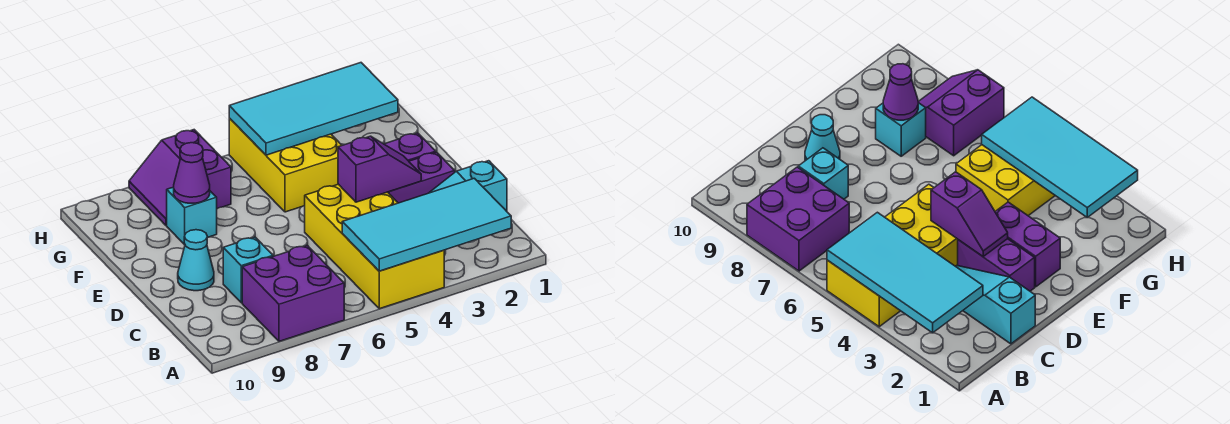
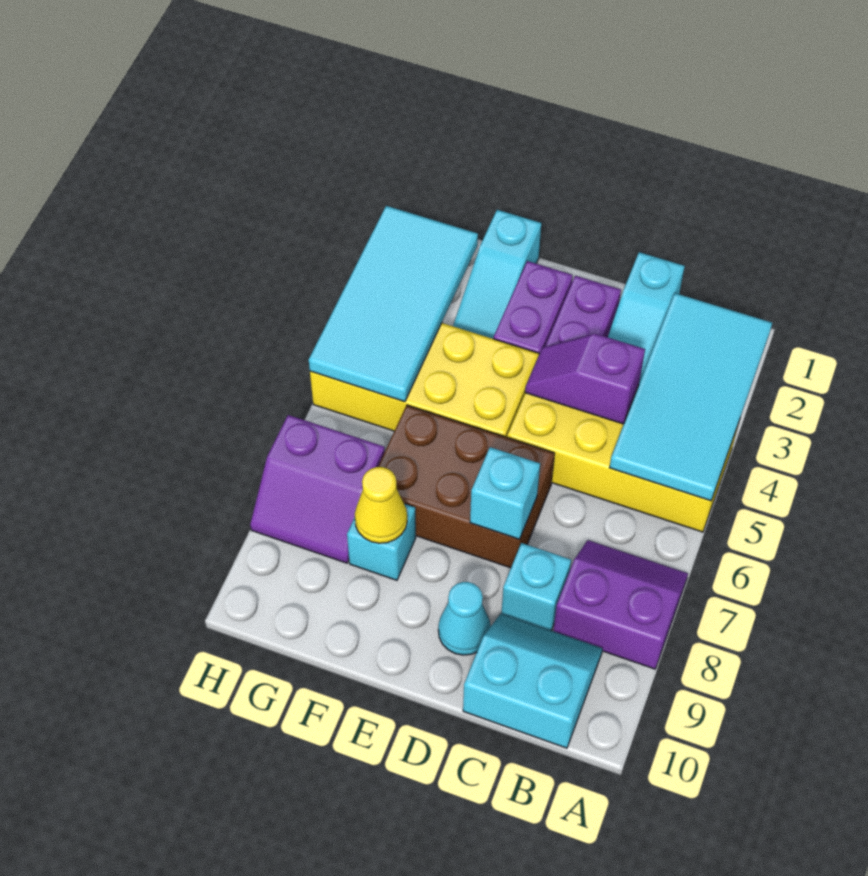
purple brick A7:B8 level 1 -> purple slope A7:B8 level 1 top 8
none -> cyan slope B9:C10 level 1 top 10
purple slope D3:D4 level 2 top 4 -> purple slope C4:D4 level 2 top C
none -> brown brick D6:F7 level 1
none -> cyan brick D7 level 2
none -> cyan slope F1:F3 level 1 top 1
yellow brick F4:H5 level 1 -> yellow brick E4:H5 level 1
purple cone F8 level 2 -> yellow cone F8 level 2

